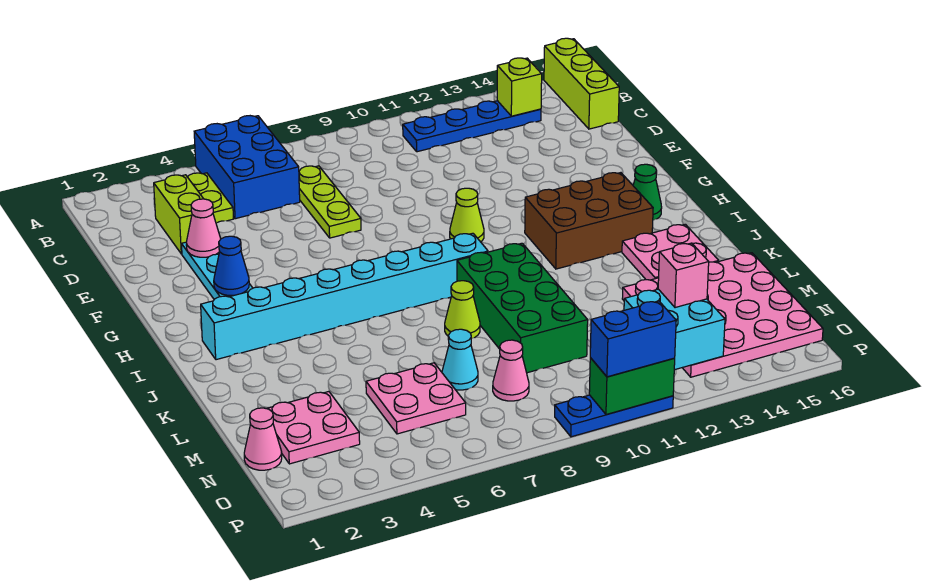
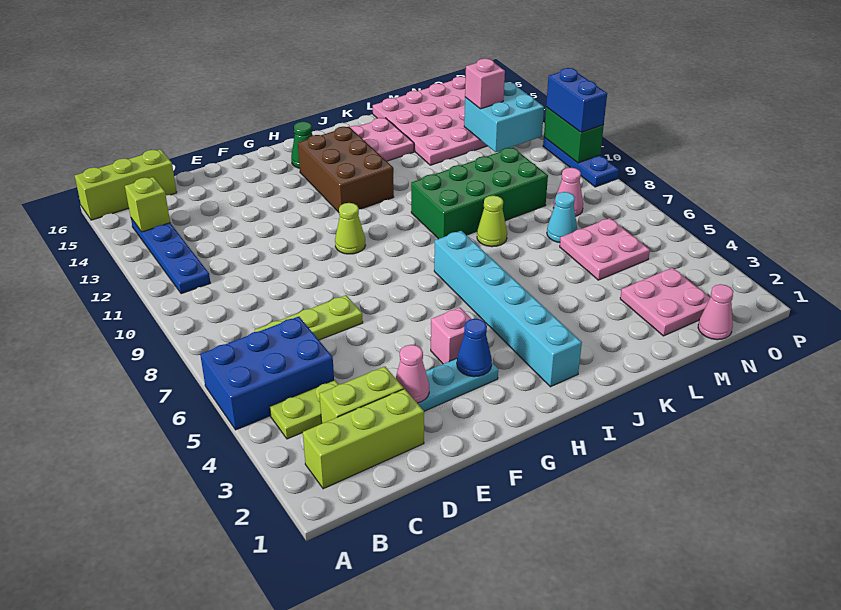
none -> lime brick B2:D2 level 1
none -> pink brick G4 level 1
cyan brick I2:I9 level 1 -> cyan brick I2:I7 level 1

